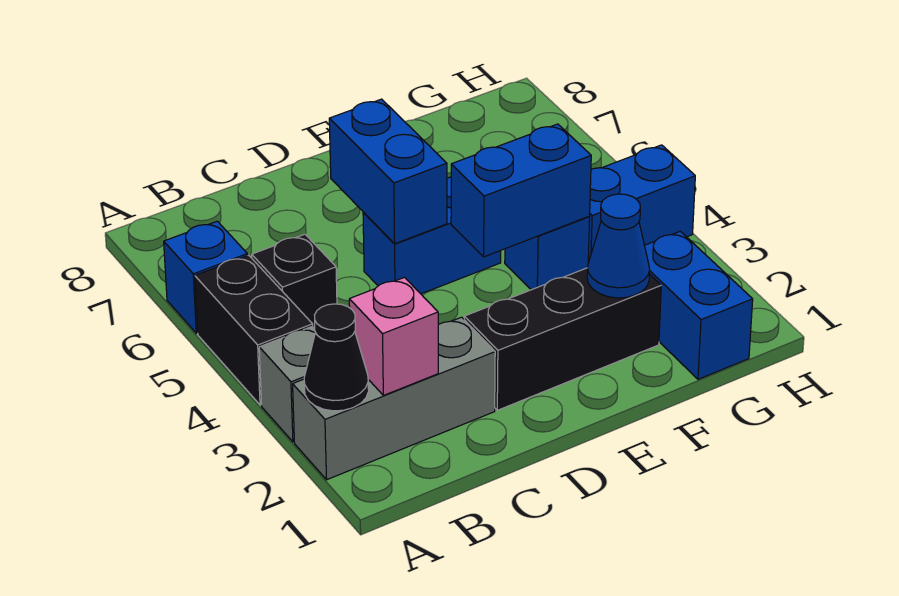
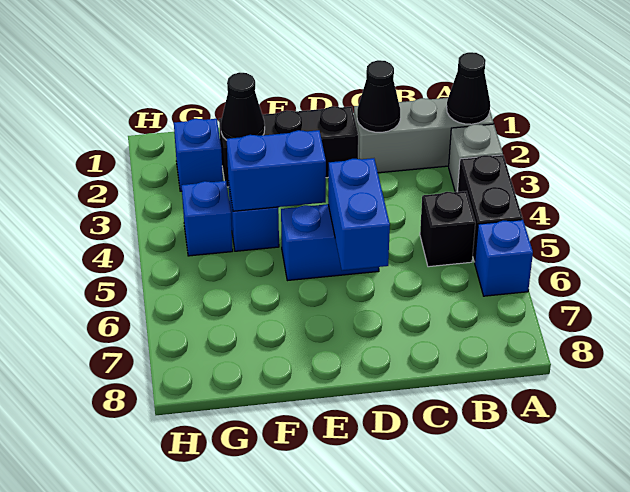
pink brick B2 level 2 -> none
none -> black cone C2 level 2
blue cone F2 level 2 -> black cone F2 level 2
blue brick G1:G2 level 1 -> blue brick G2 level 1
blue brick G4:H4 level 1 -> blue brick G4 level 1

